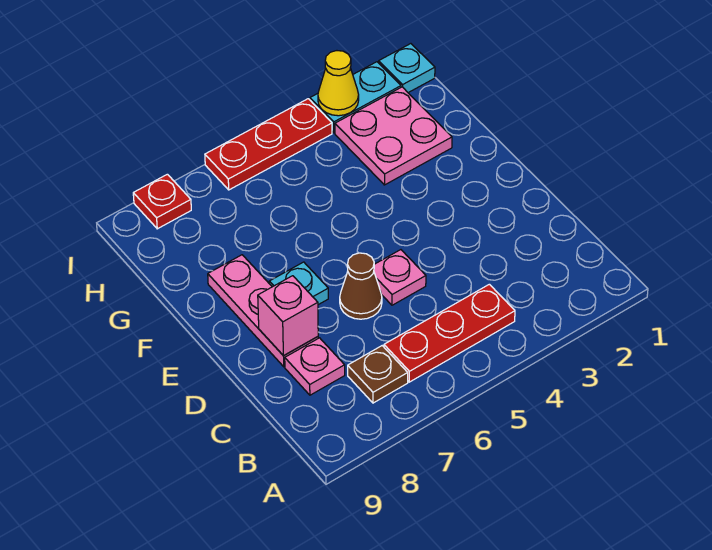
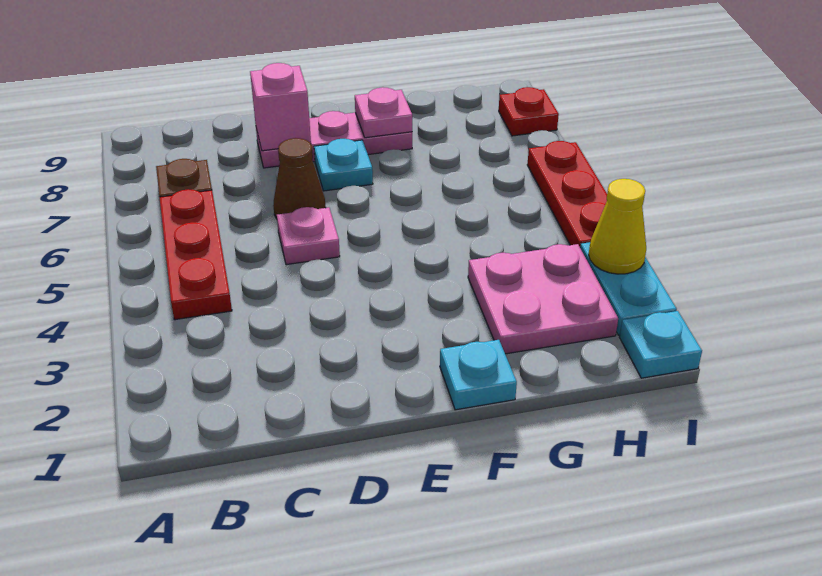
pink plate C8 level 1 -> pink plate F8 level 2
none -> cyan plate F1 level 1

